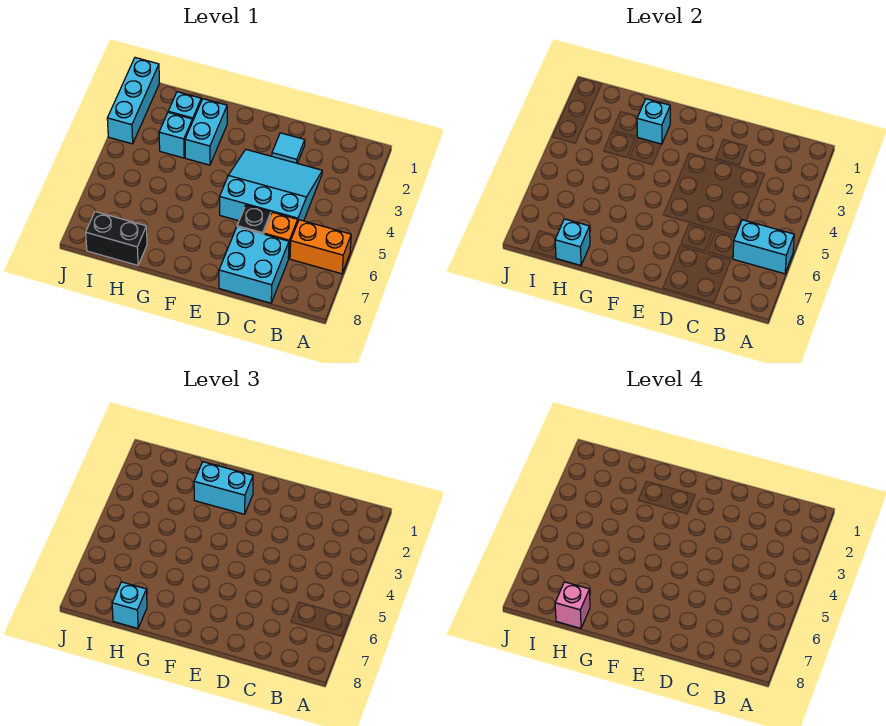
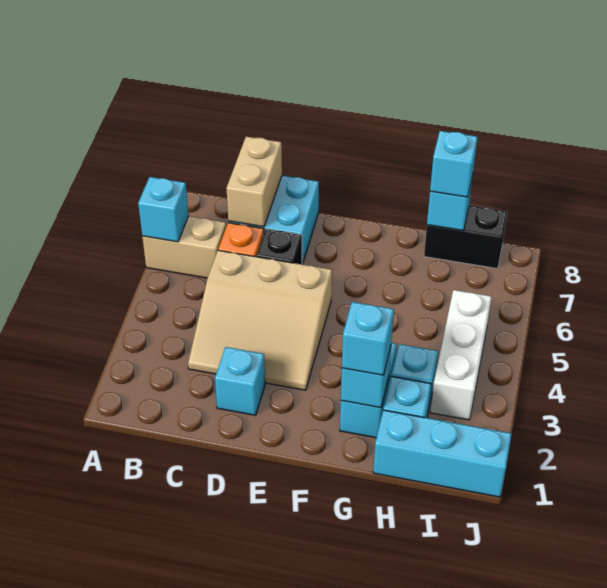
orange brick A6:B6 level 1 -> tan brick A6:B6 level 1
cyan brick A6:B6 level 2 -> cyan brick A6 level 2
cyan slope C3:E5 level 1 top 5 -> tan slope C3:E5 level 1 top 5
none -> tan brick C7:C8 level 2
cyan tile D2 level 1 -> cyan brick D2 level 1
cyan brick F2:G2 level 3 -> cyan brick G2 level 3
pink brick H8 level 4 -> none
none -> white brick I3:I5 level 1
cyan brick J1:J3 level 1 -> cyan brick H1:J1 level 1

